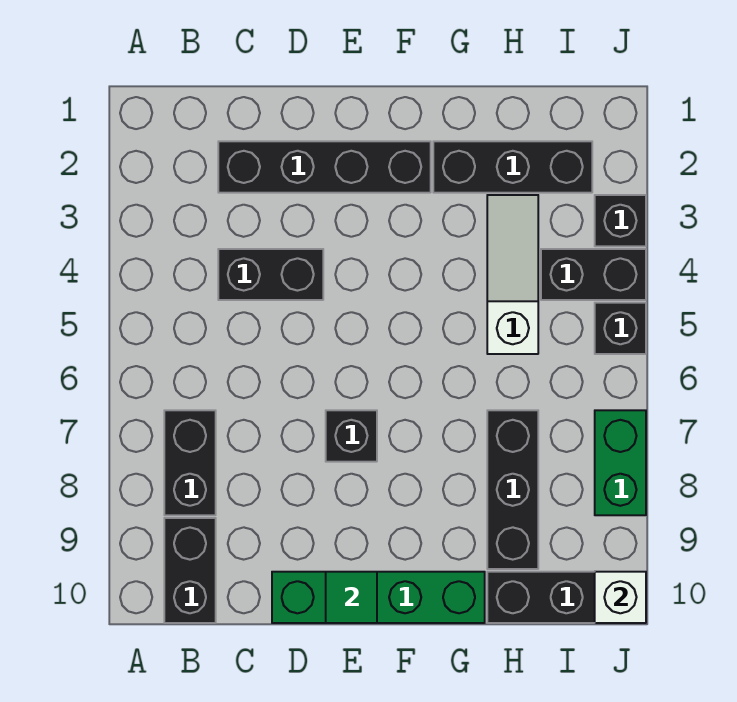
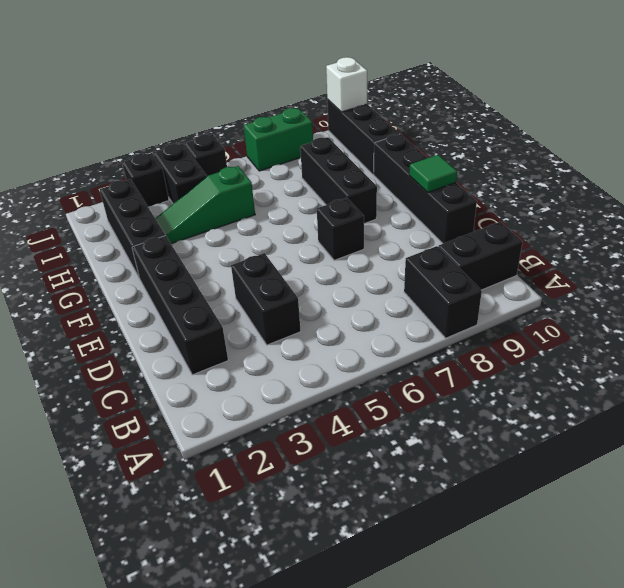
black brick B7:B8 level 1 -> black brick A8:B8 level 1
green brick D10:G10 level 1 -> black brick D10:G10 level 1
white slope H3:H5 level 1 top 5 -> green slope H3:H5 level 1 top 5
black brick H7:H9 level 1 -> black brick F8:H8 level 1

